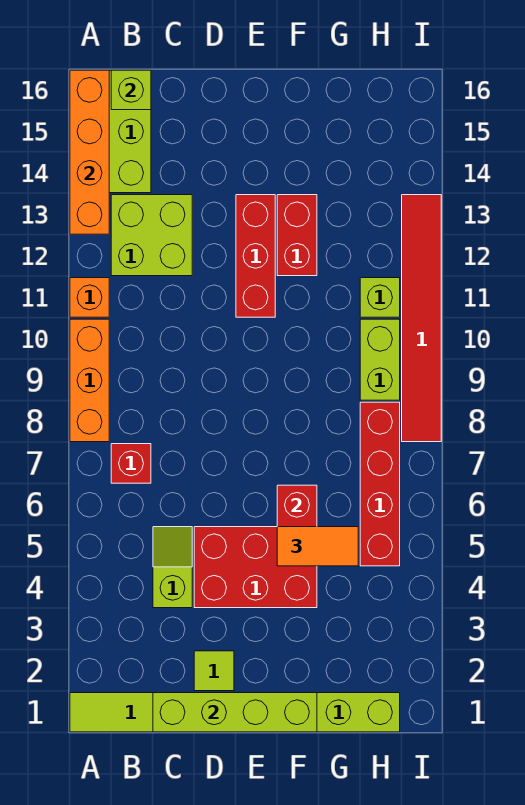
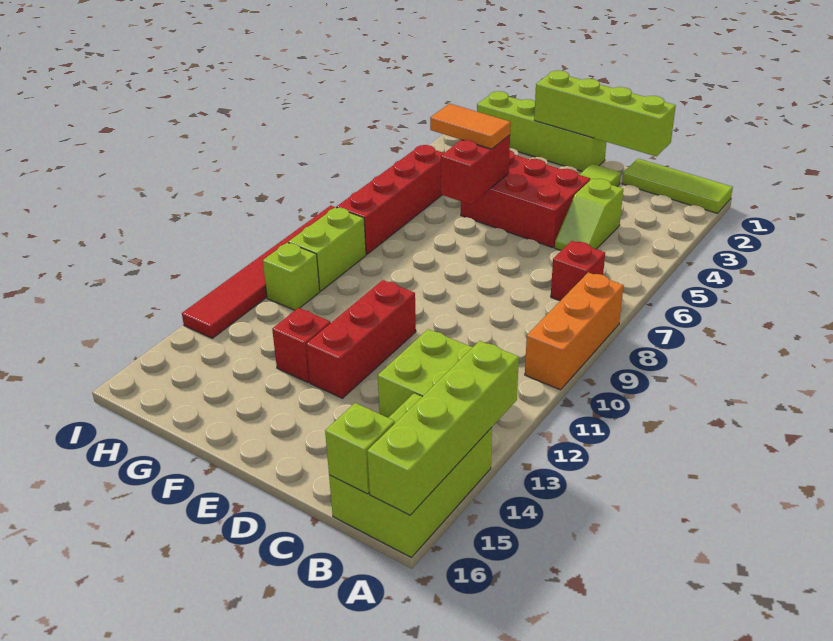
orange brick A11 level 1 -> none
orange brick A13:A16 level 2 -> lime brick A13:A16 level 2
red brick F12:F13 level 1 -> red brick F13 level 1

